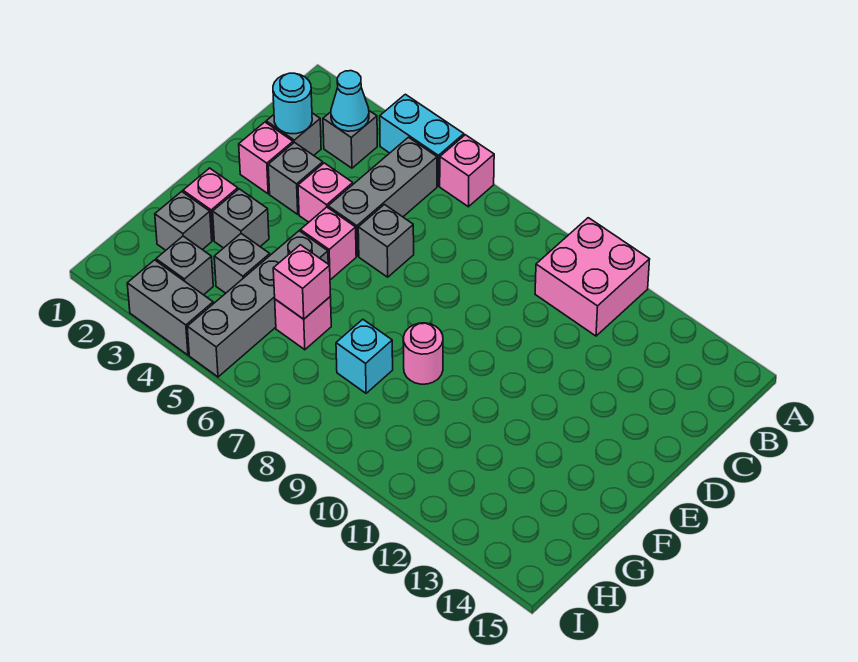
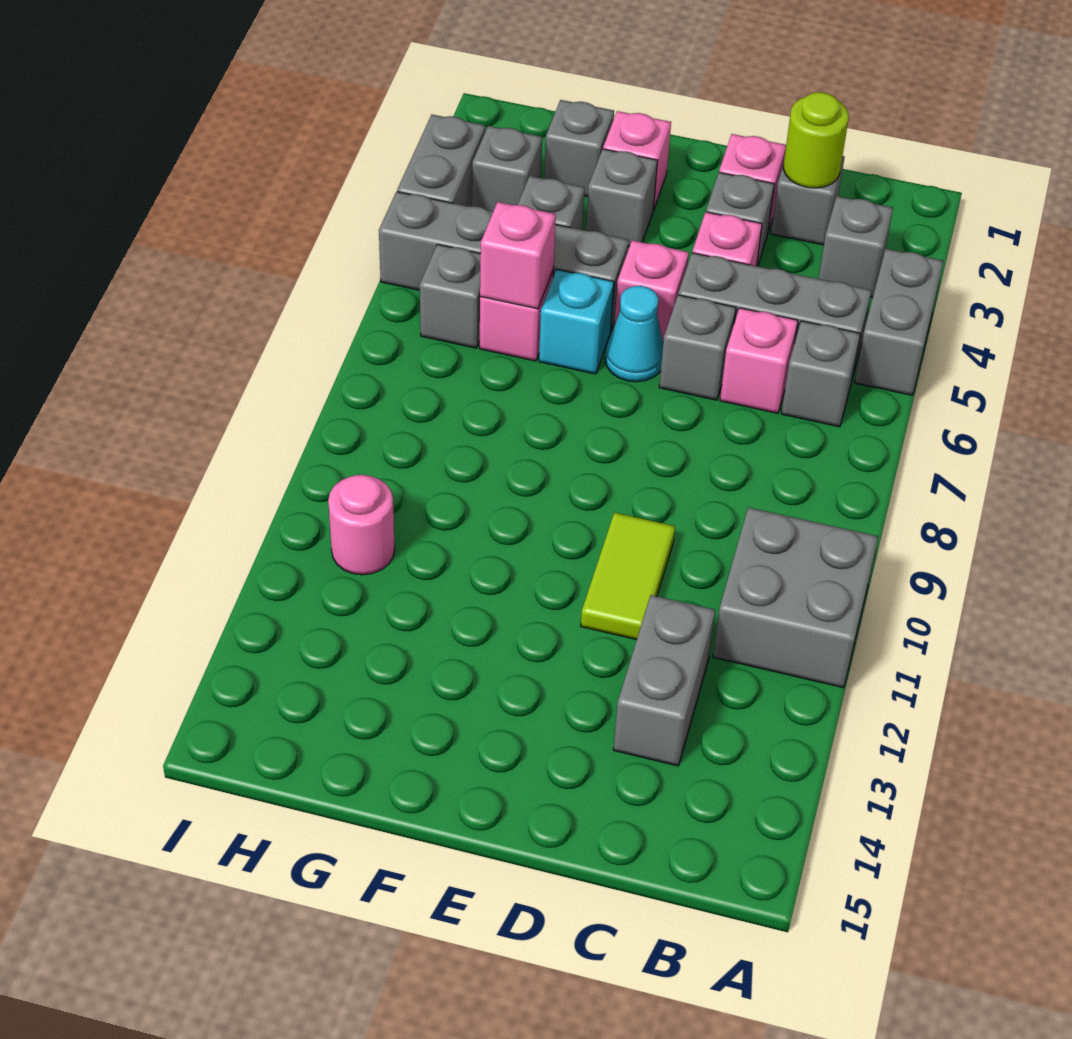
cyan brick A4:A5 level 1 -> grey brick A4:A5 level 1
pink brick A6 level 1 -> pink brick C6 level 1
pink brick A10:B11 level 1 -> grey brick A10:B11 level 1
cyan cone B3 level 2 -> cyan cone E6 level 1
none -> grey brick B6 level 1
cyan round brick C2 level 2 -> lime round brick C2 level 2
none -> grey brick C12:C13 level 1
none -> lime tile D10:D11 level 1
pink round brick F9 level 1 -> pink round brick H11 level 1
cyan brick G8 level 1 -> cyan brick F6 level 1
none -> grey brick H6 level 1

